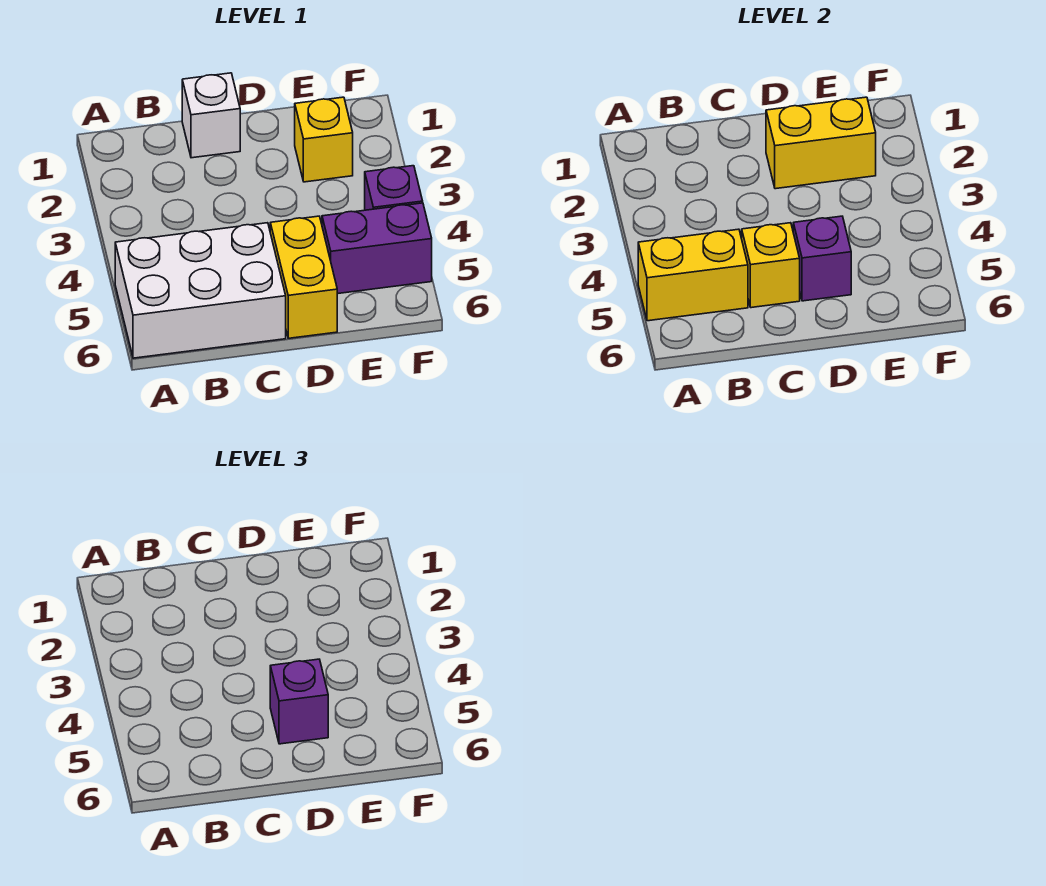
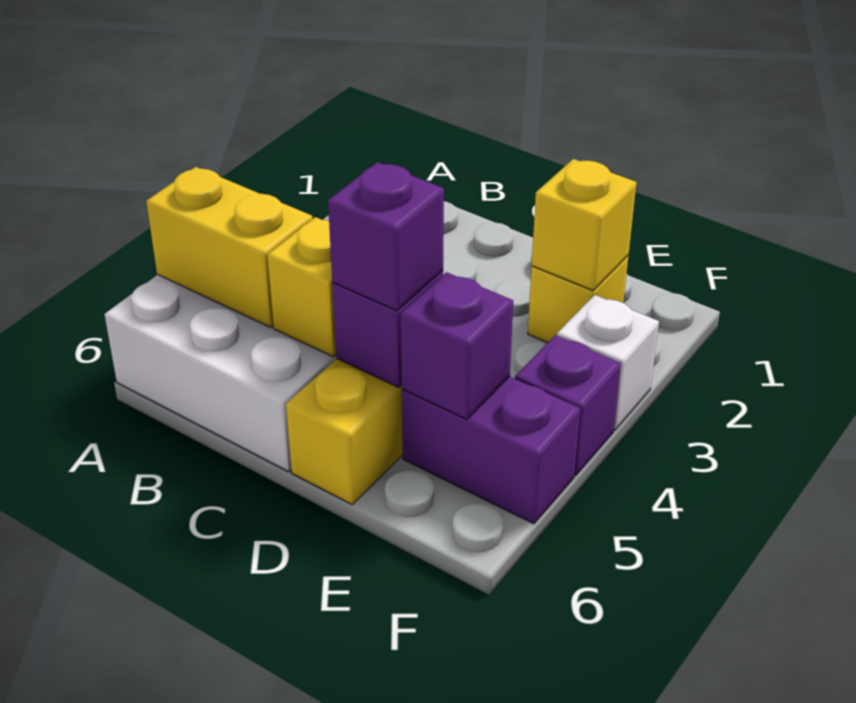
white brick C1 level 1 -> white brick F3 level 1
yellow brick D2:E2 level 2 -> yellow brick E2 level 2
none -> purple brick E5 level 2

